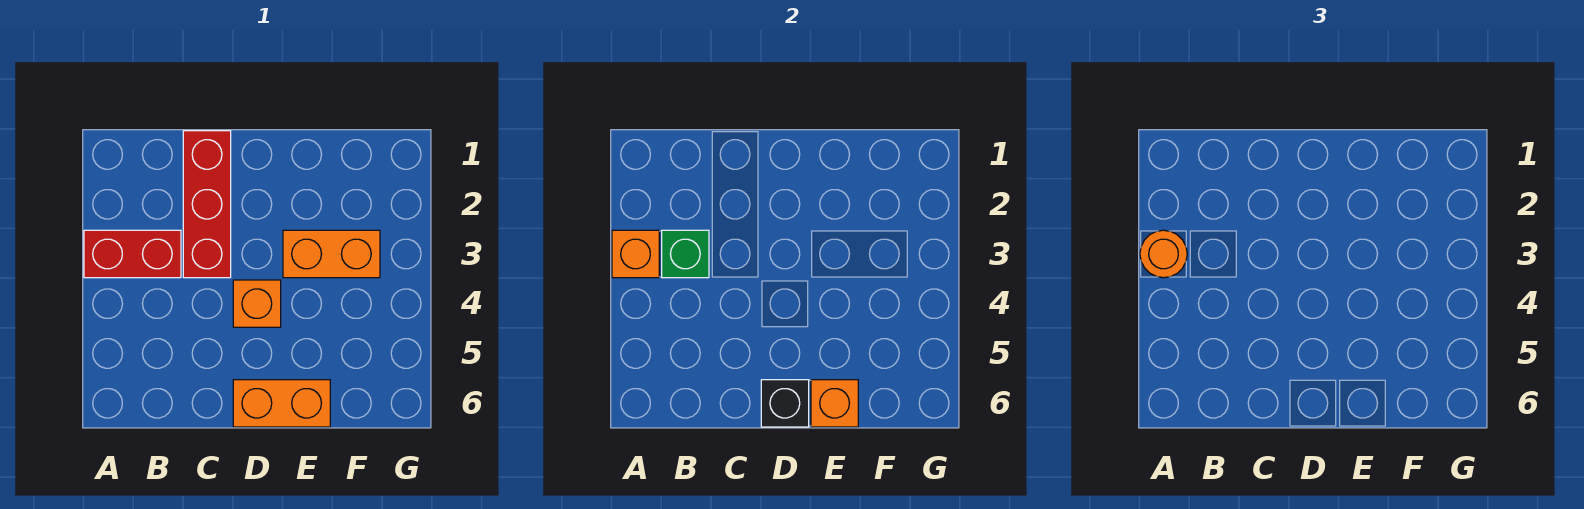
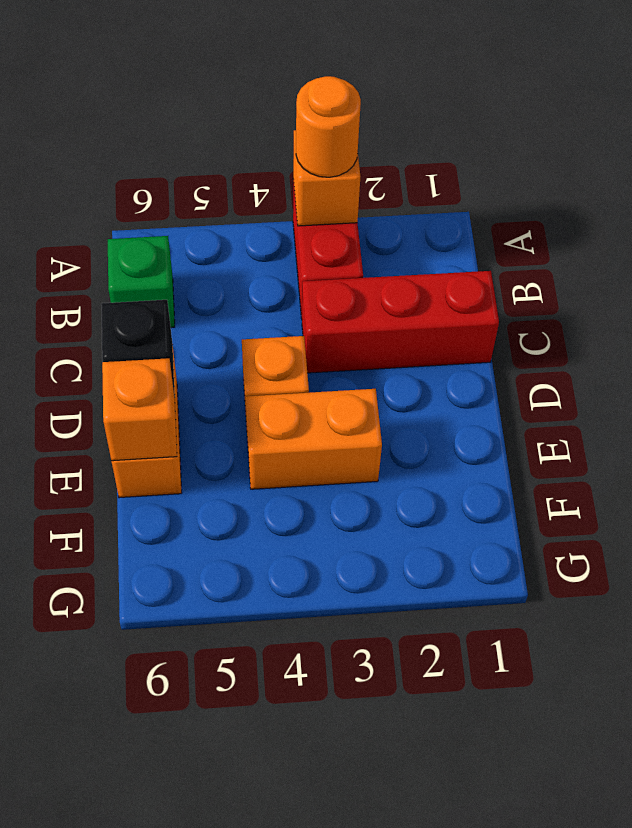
green brick B3 level 2 -> green brick B6 level 1
orange brick E3:F3 level 1 -> orange brick E3:E4 level 1

